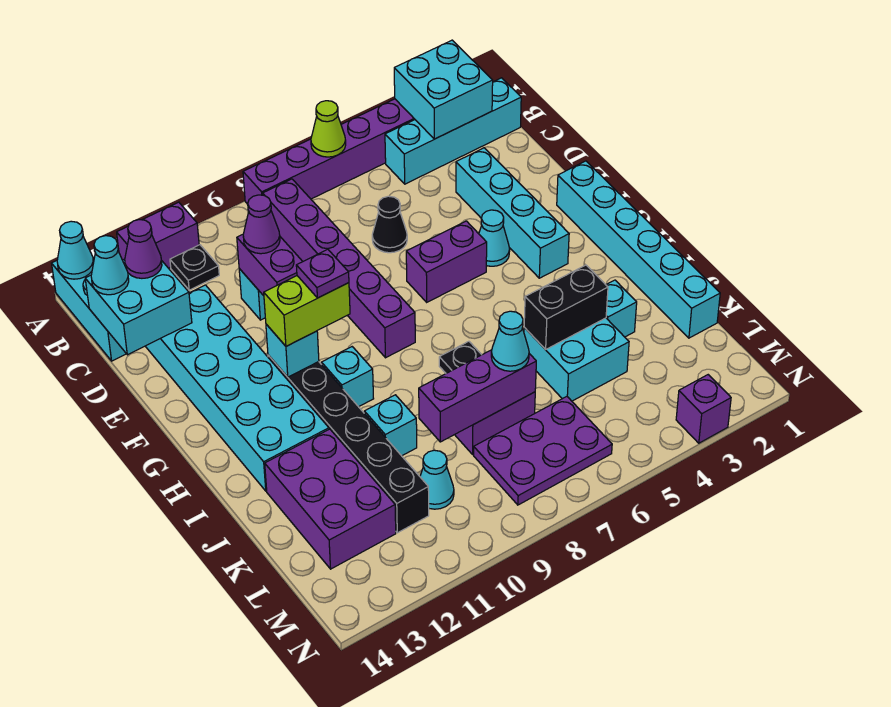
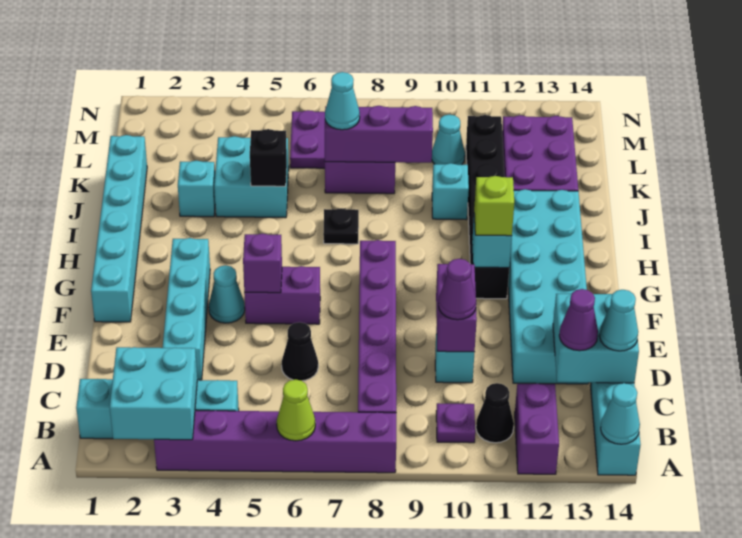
purple brick A11:A12 level 1 -> purple brick A12:B12 level 1
black plate B11 level 1 -> black cone B11 level 1
lime brick G10:G11 level 3 -> lime brick G11 level 3
purple plate G10 level 4 -> purple plate B10 level 1
cyan brick H10 level 1 -> none
black brick J4:J5 level 2 -> black brick J5 level 2
purple brick N3 level 1 -> purple brick F5 level 2

